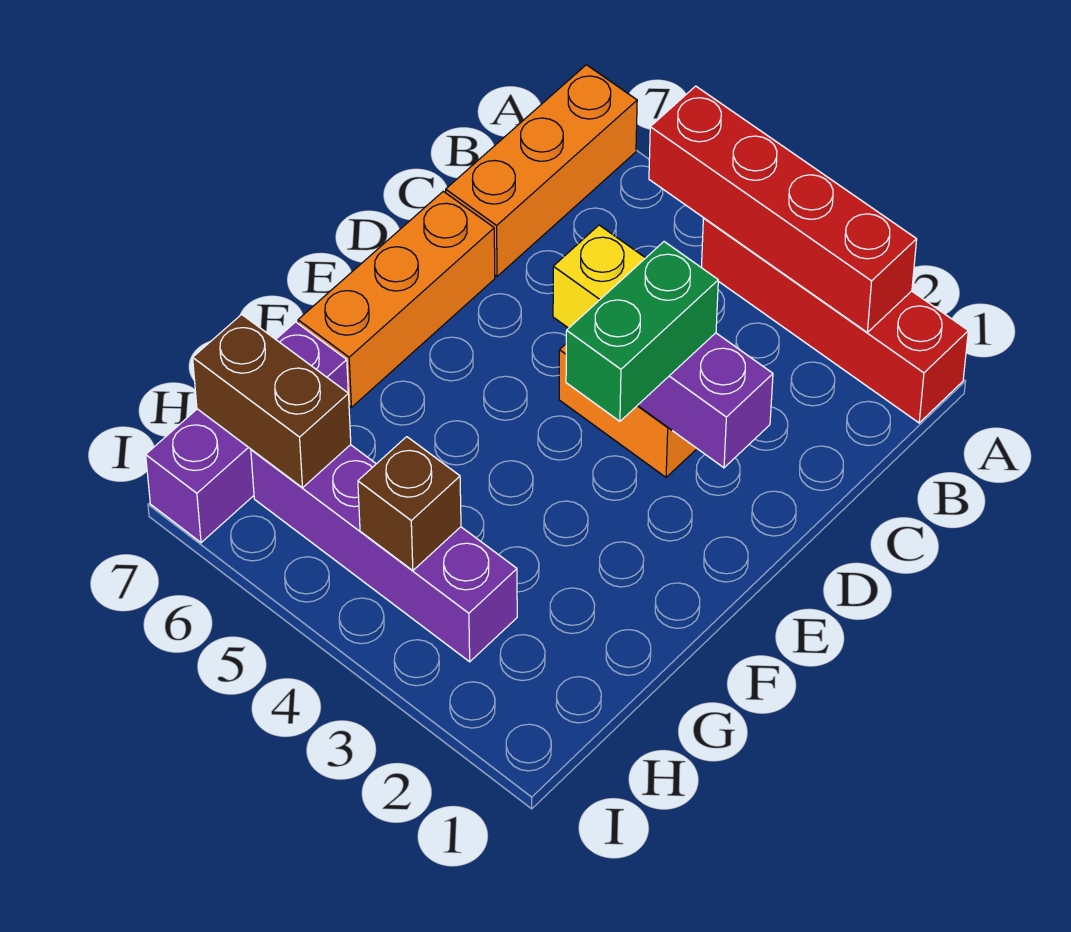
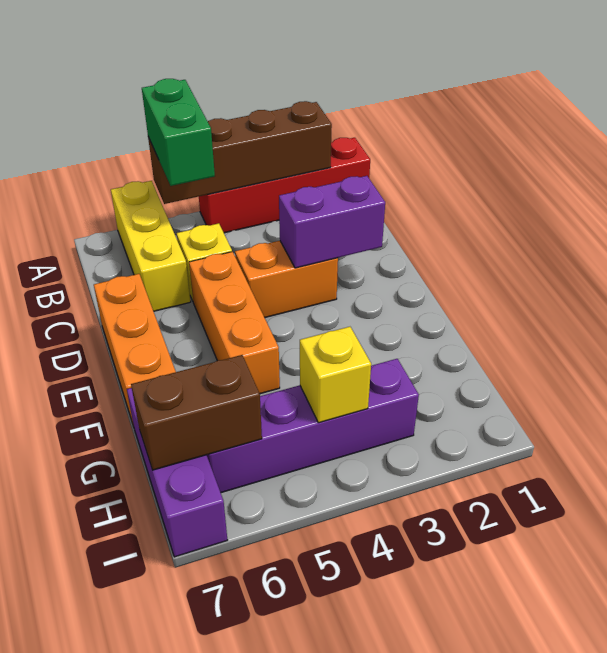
red brick A2:A5 level 2 -> brown brick A2:A5 level 2
none -> yellow brick A6:C6 level 1
orange brick A7:C7 level 1 -> orange brick D5:F5 level 1
green brick D3:E3 level 3 -> green brick A5:B5 level 3
brown brick H4 level 2 -> yellow brick H4 level 2

